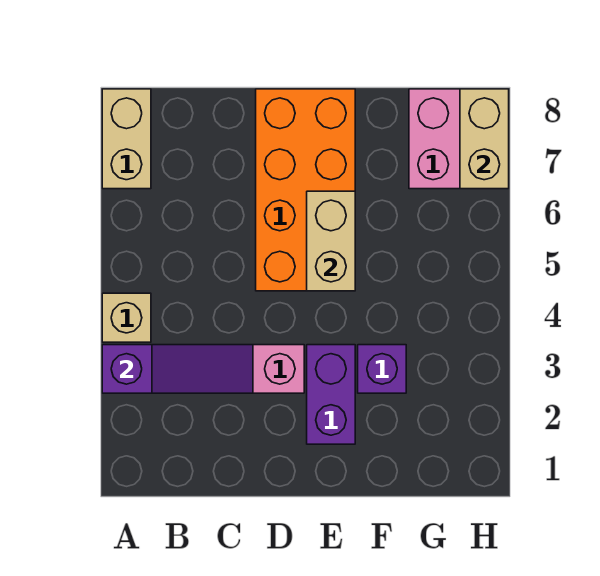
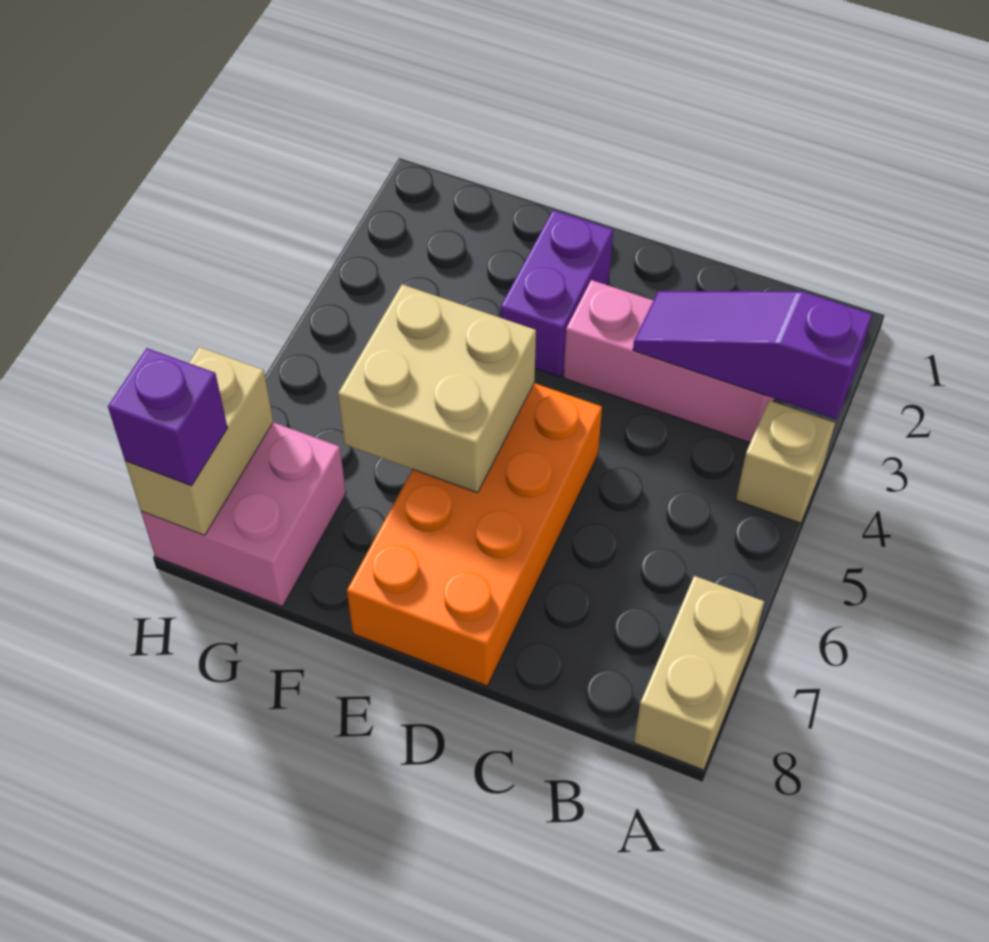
tan brick E5:E6 level 2 -> tan brick E5:F6 level 2
purple brick F3 level 1 -> purple brick H8 level 3

